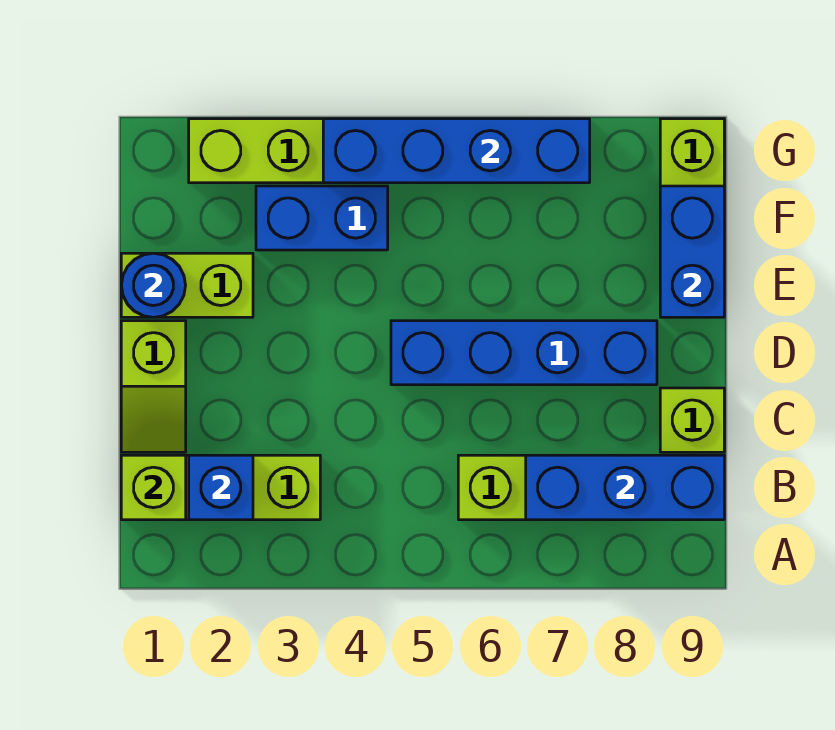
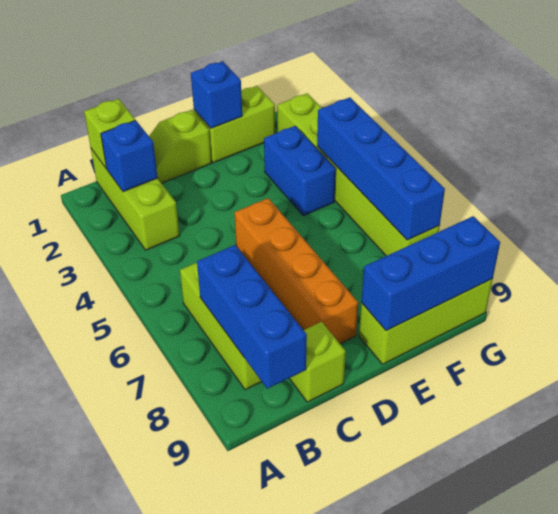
blue brick D5:D8 level 1 -> orange brick D5:D8 level 1
lime brick E1:E2 level 1 -> lime brick E1:F1 level 1
blue round brick E1 level 2 -> blue brick E1 level 2
blue brick E9:F9 level 2 -> blue brick E9:G9 level 2

